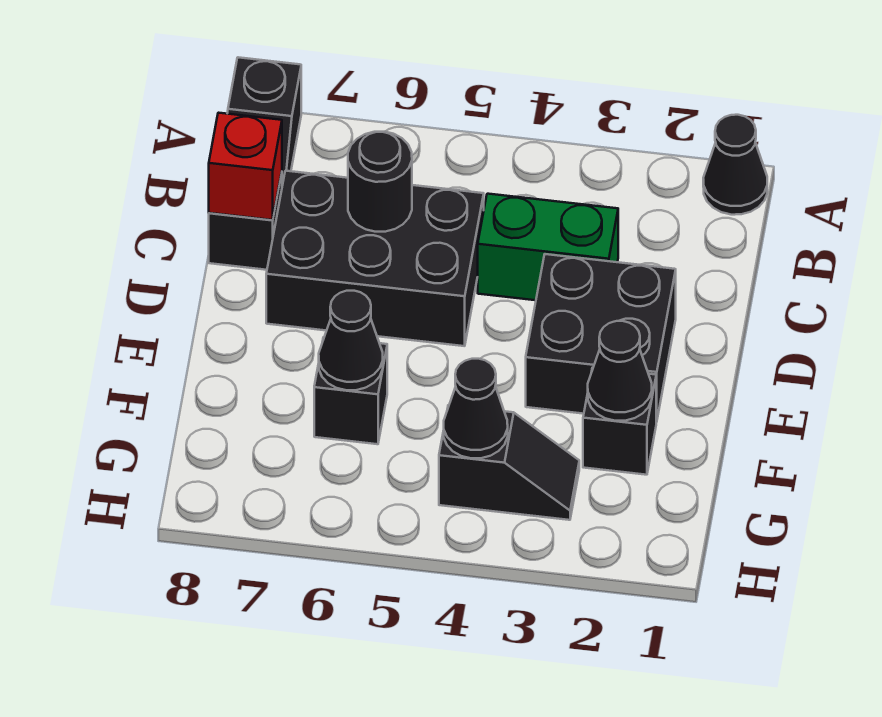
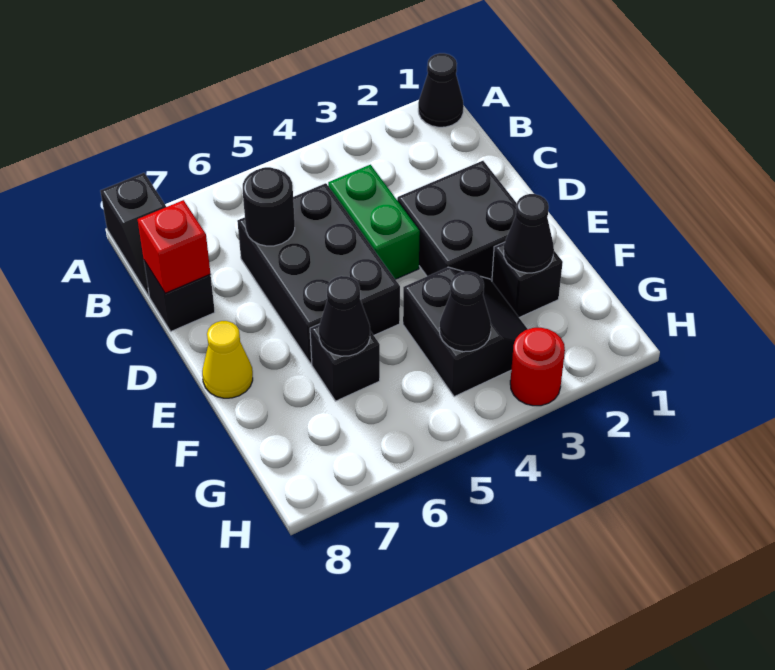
green brick C3:C4 level 1 -> green brick C4:D4 level 1
black brick C5:D7 level 1 -> black brick C5:E6 level 1
none -> yellow cone E8 level 1
black slope G3:G4 level 1 top 4 -> black slope F3:G4 level 1 top 4
none -> red round brick H3 level 1

